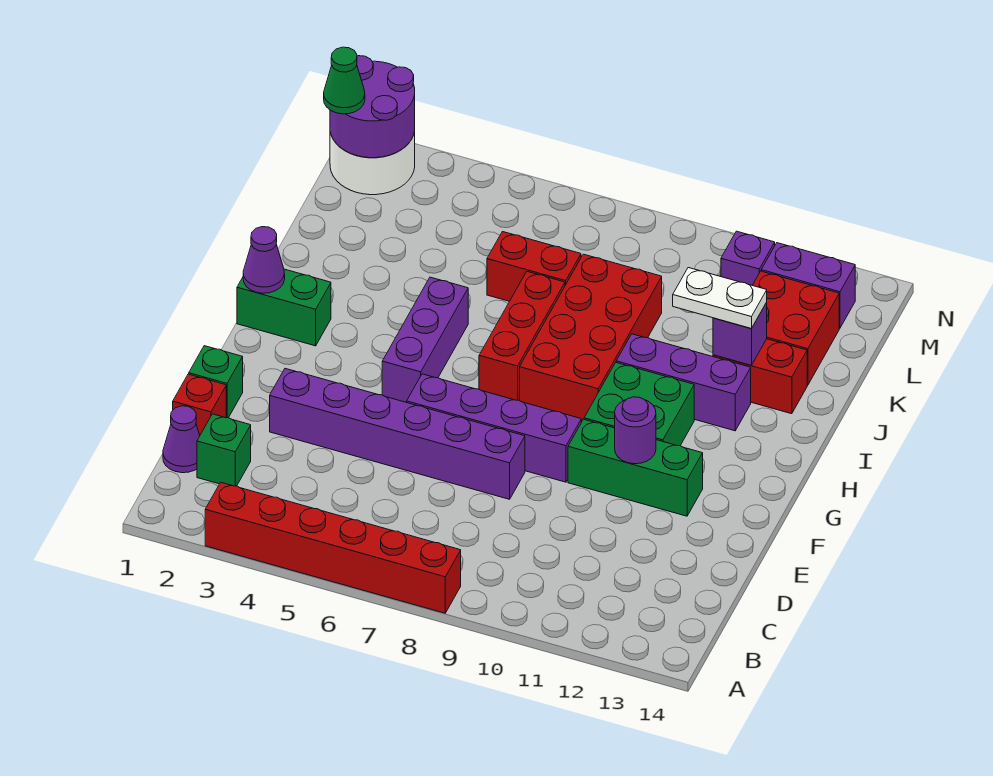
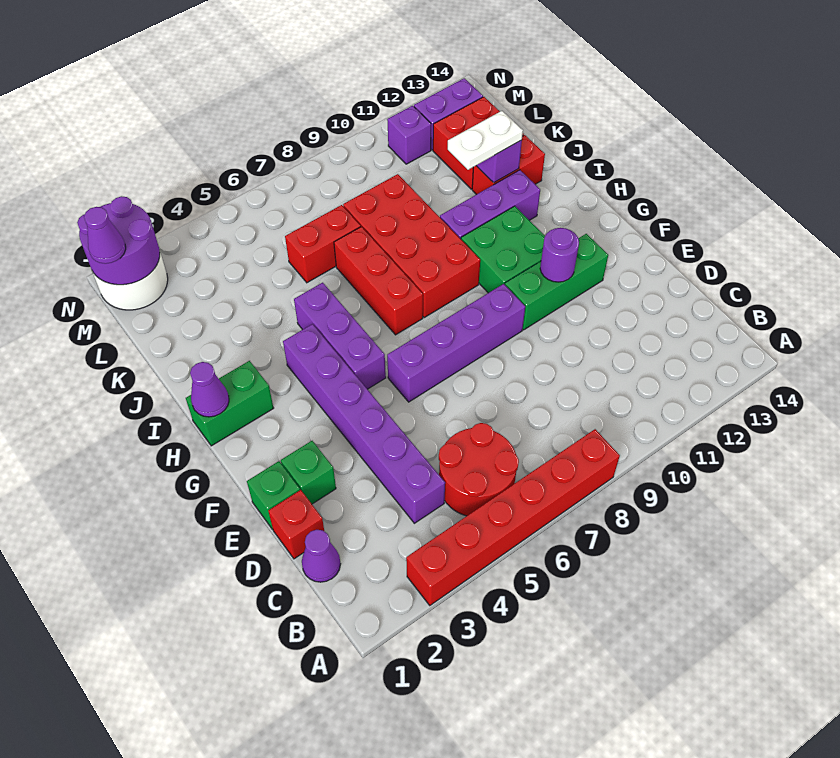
none -> red round brick B5:C6 level 1
green brick C2 level 1 -> green brick E2 level 1
purple brick E3:E8 level 1 -> purple brick C4:H4 level 1
green cone M1 level 3 -> purple cone M1 level 3

